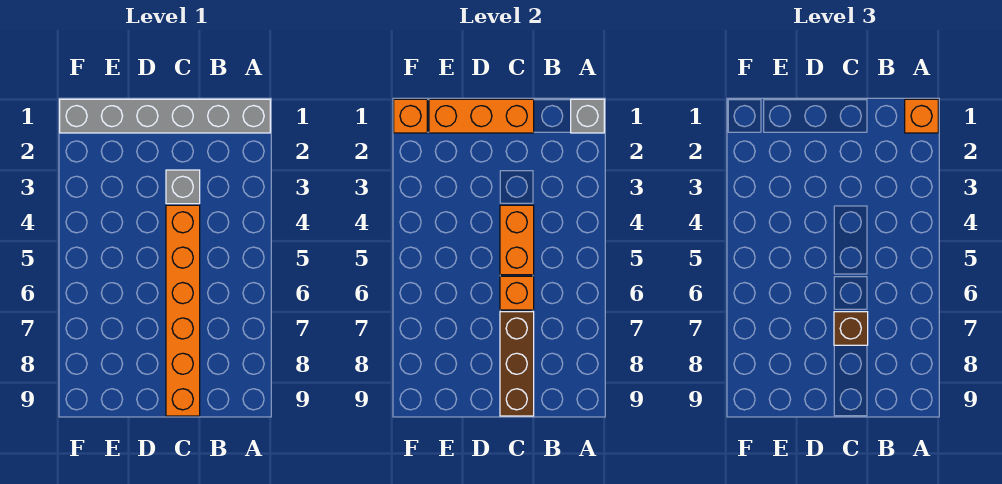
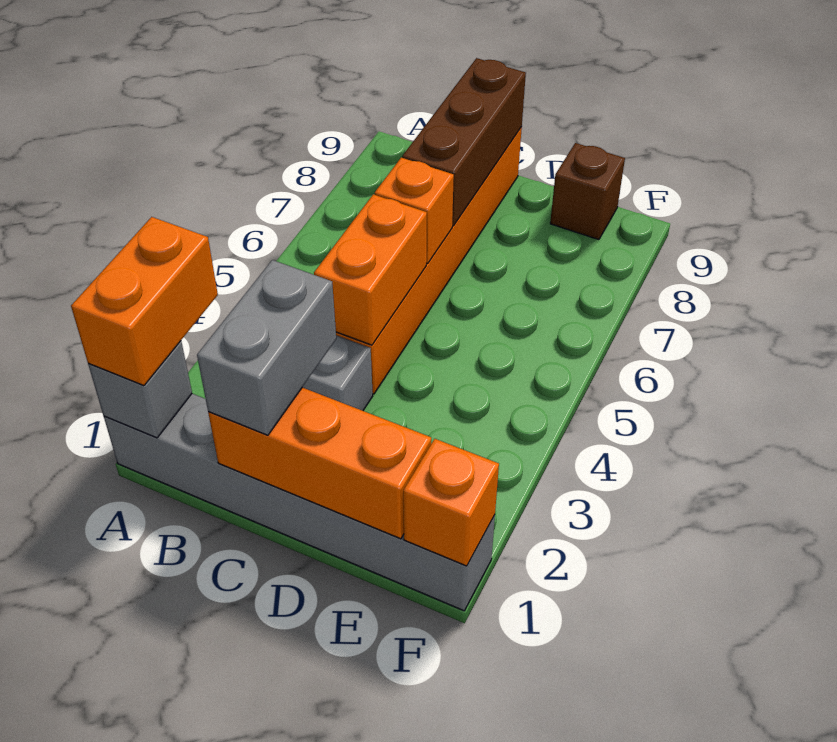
orange brick A1 level 3 -> orange brick A1:A2 level 3
none -> grey brick C1:C2 level 3
brown brick C7 level 3 -> brown brick E9 level 1

